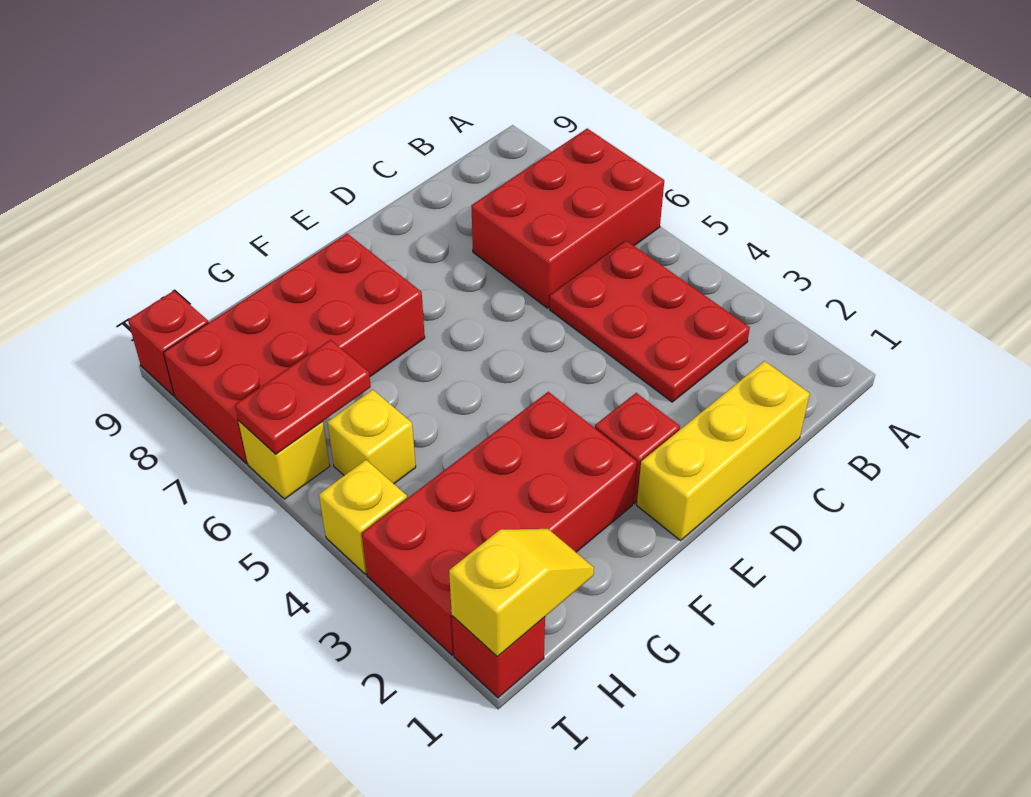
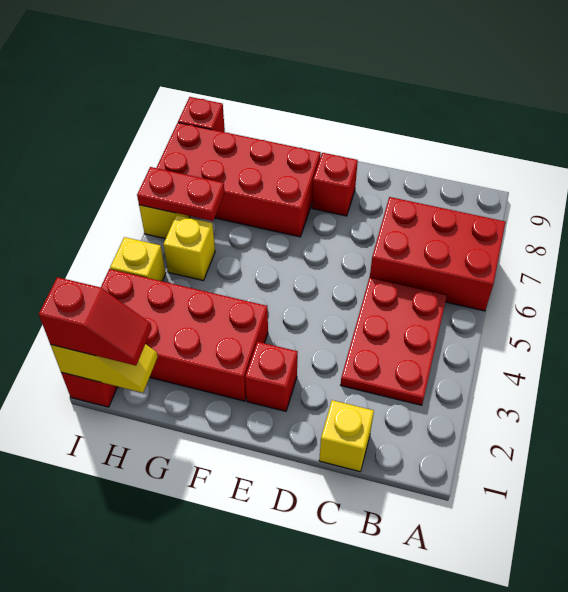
yellow brick C1:E1 level 1 -> yellow brick C1 level 1
none -> red brick E8 level 1
none -> red slope H1:I1 level 3 top I

